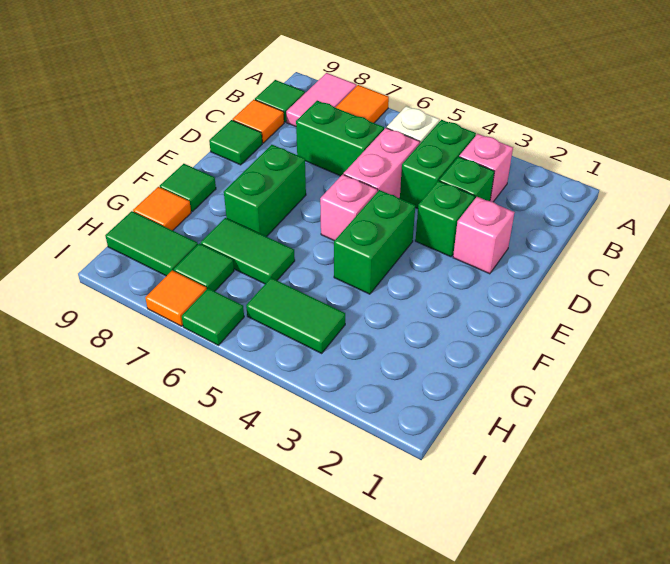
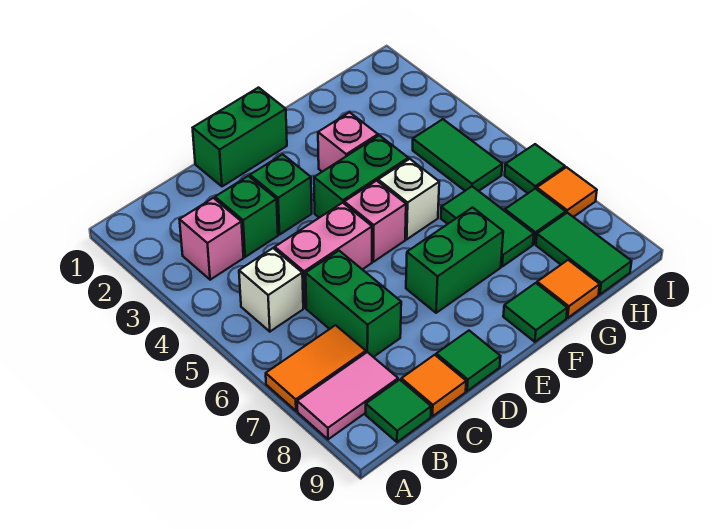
green brick B4:C4 level 1 -> green brick D1:E1 level 1
pink brick D2 level 1 -> pink brick F3 level 1
none -> white brick F5 level 1

